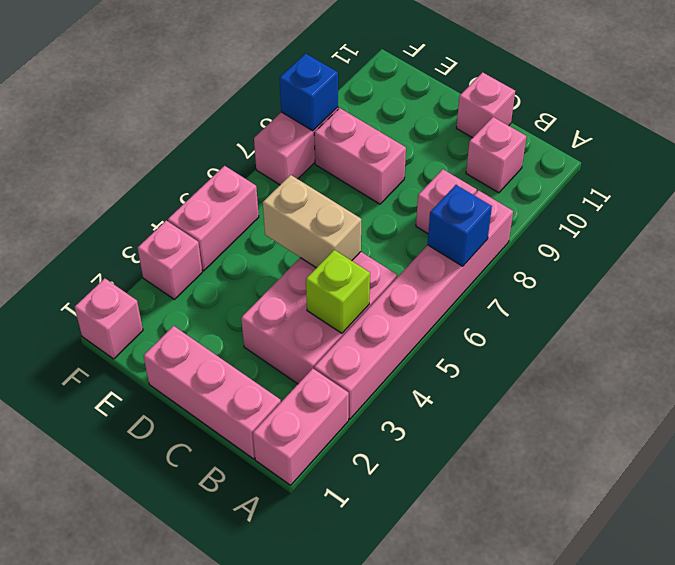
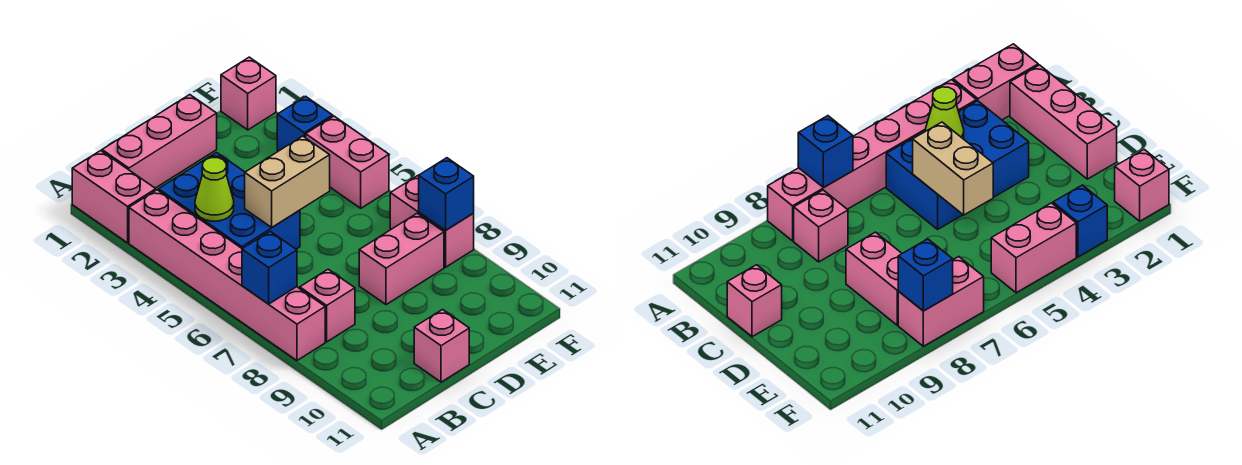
pink brick B3:C5 level 1 -> blue brick B3:C5 level 1
lime brick B4 level 2 -> lime cone B4 level 2
pink brick B10 level 1 -> none
pink brick F3 level 1 -> blue brick F3 level 1

